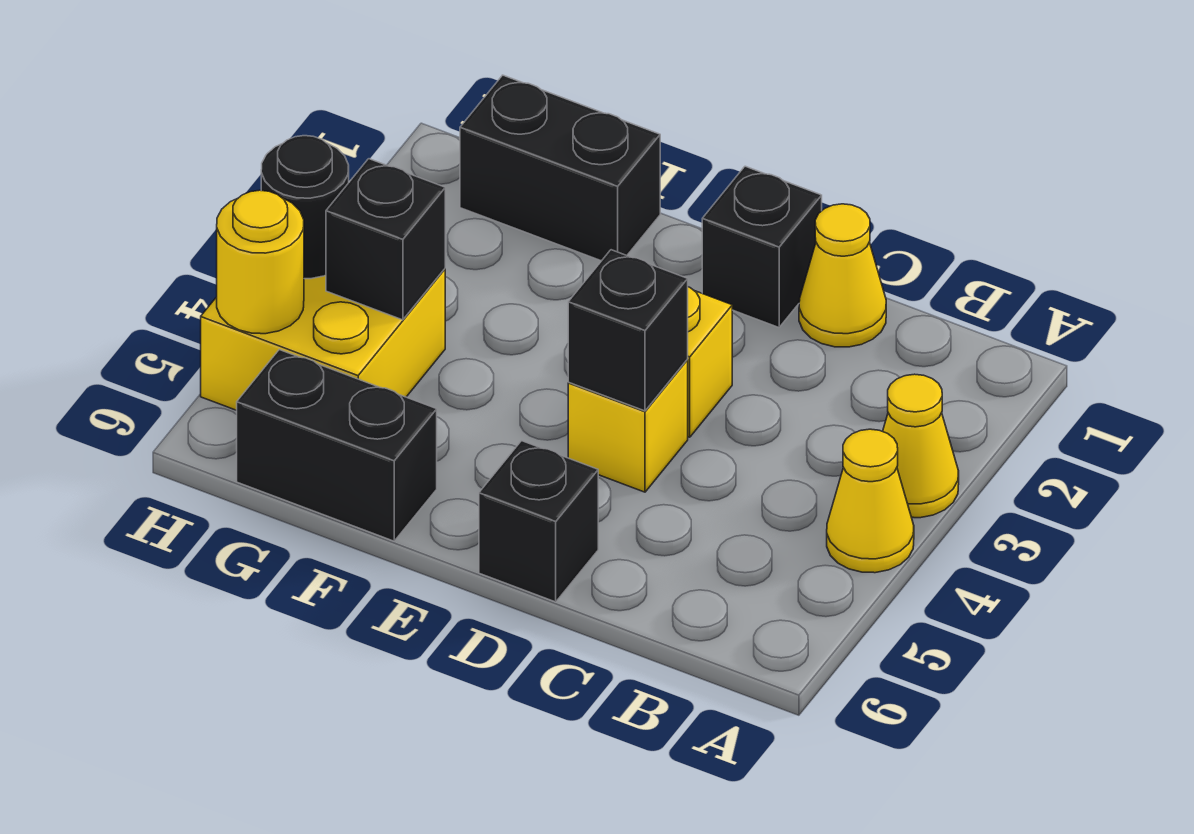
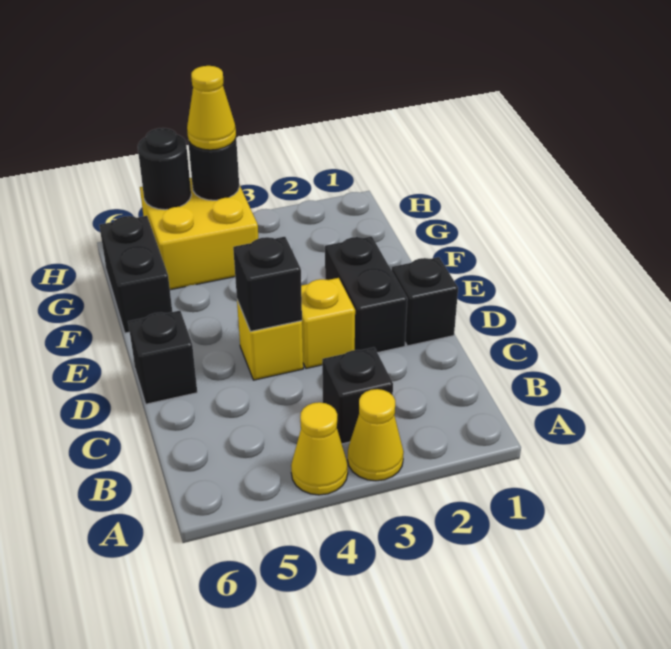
yellow cone C1 level 1 -> yellow cone H4 level 3
black brick F1:G1 level 1 -> black brick D2:E2 level 1
black brick G4 level 2 -> black brick B3 level 1
yellow round brick H5 level 2 -> black round brick H5 level 2

